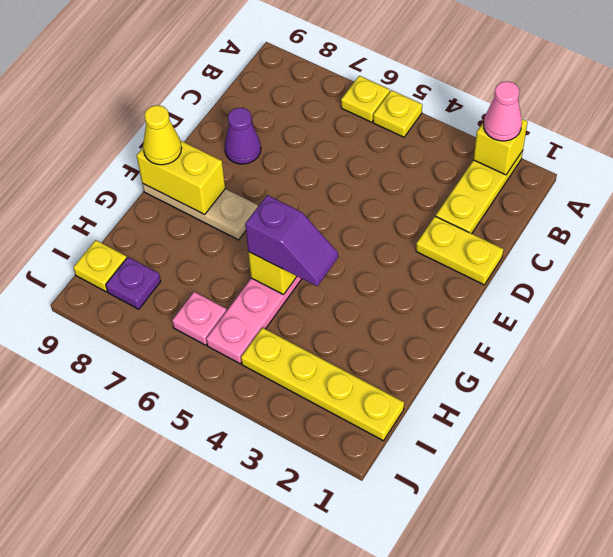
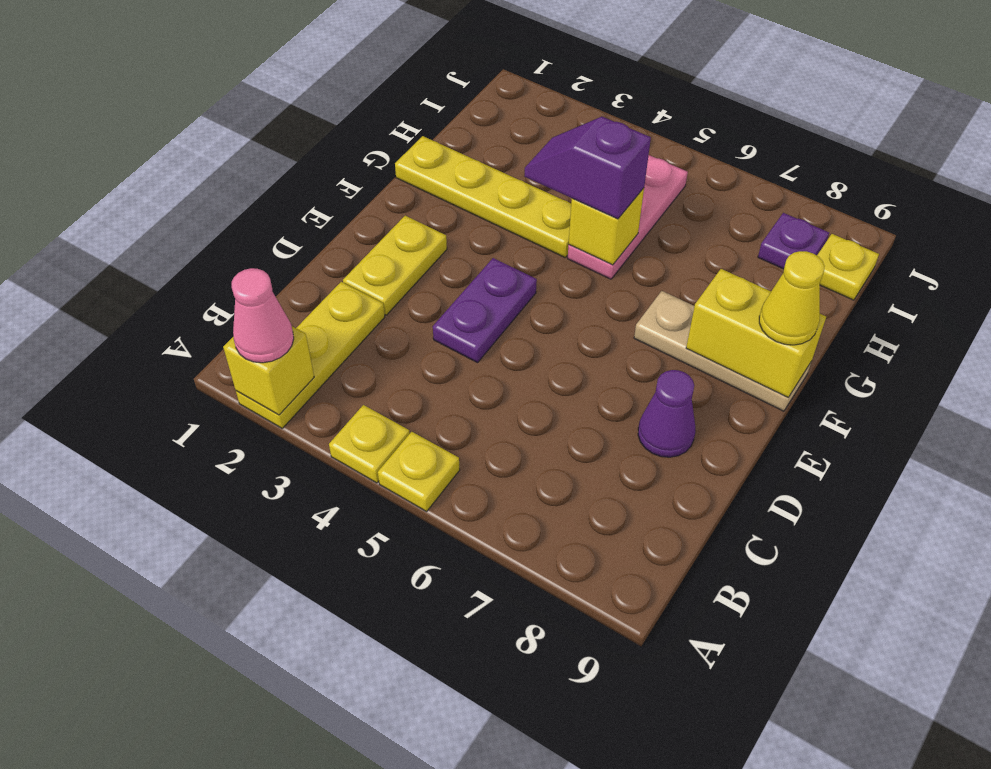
yellow plate A6 level 1 -> yellow plate A4 level 1
yellow plate D1:D2 level 1 -> yellow plate D2:E2 level 1
none -> purple plate D4:E4 level 1
yellow plate I1:I4 level 1 -> yellow plate G1:G4 level 1
pink plate I6 level 1 -> none

